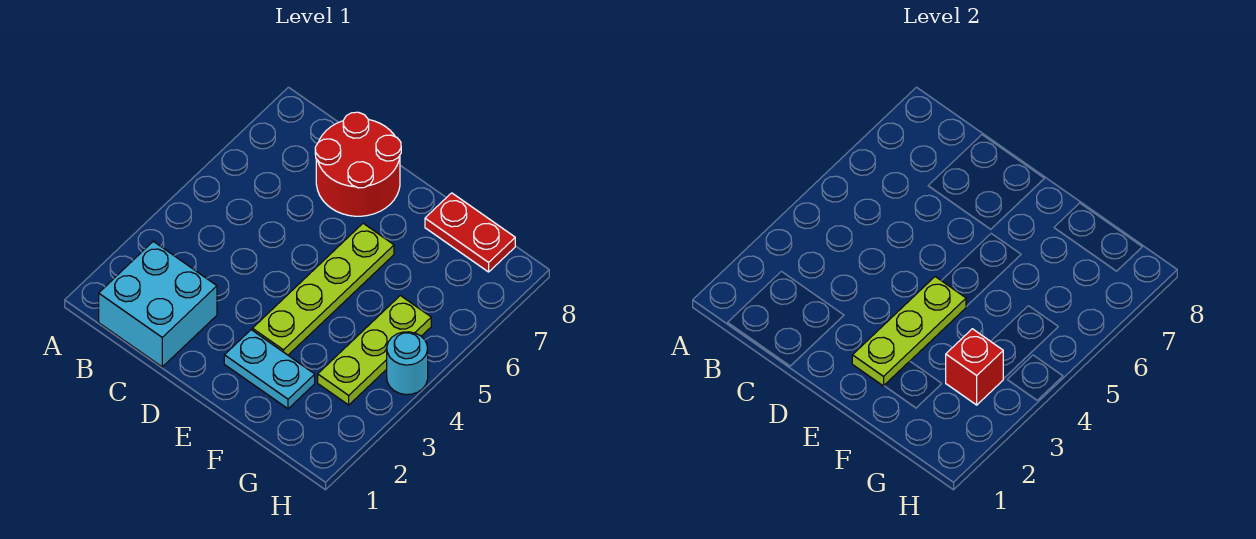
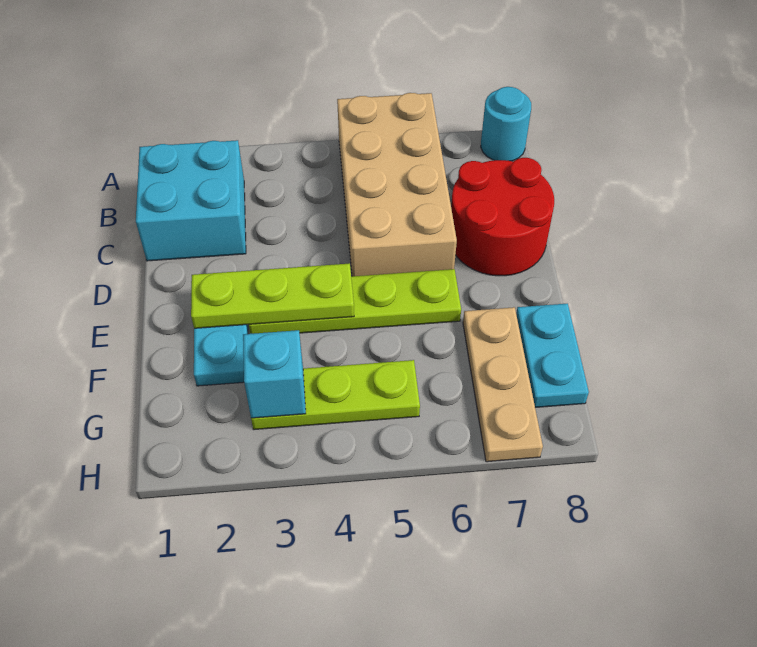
none -> tan brick A5:D6 level 1
none -> tan plate F7:H7 level 1
red plate F8:G8 level 1 -> cyan plate F8:G8 level 1
red brick G3 level 2 -> cyan brick G3 level 2
cyan round brick H4 level 1 -> cyan round brick A8 level 1

